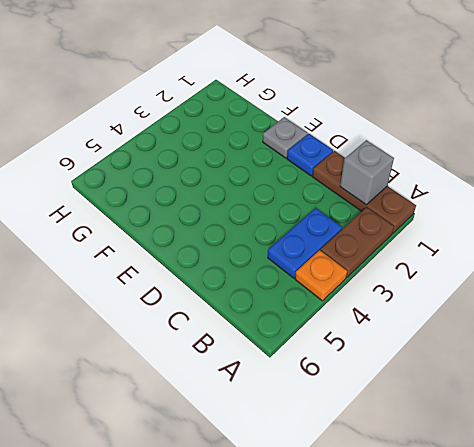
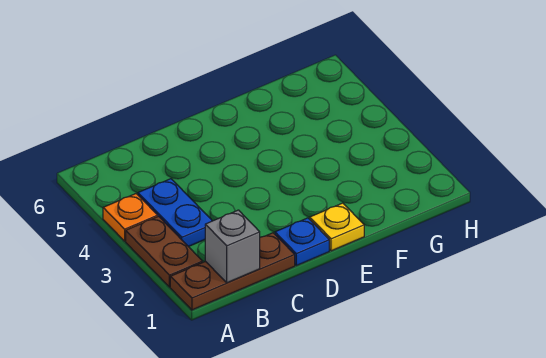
grey plate E1 level 1 -> yellow plate E1 level 1

